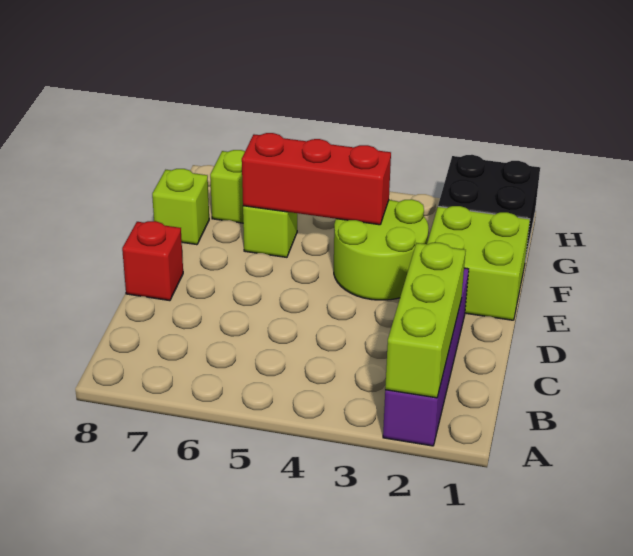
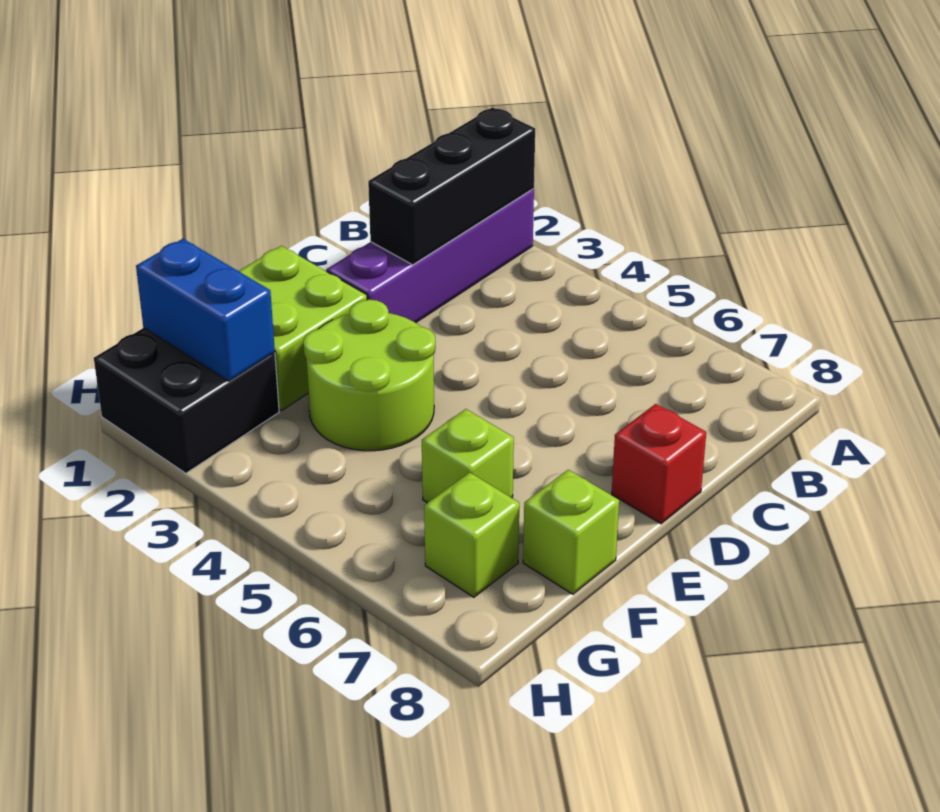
lime brick A2:C2 level 2 -> black brick A2:C2 level 2
red brick F4:F6 level 2 -> none
none -> blue brick G1:G2 level 2

